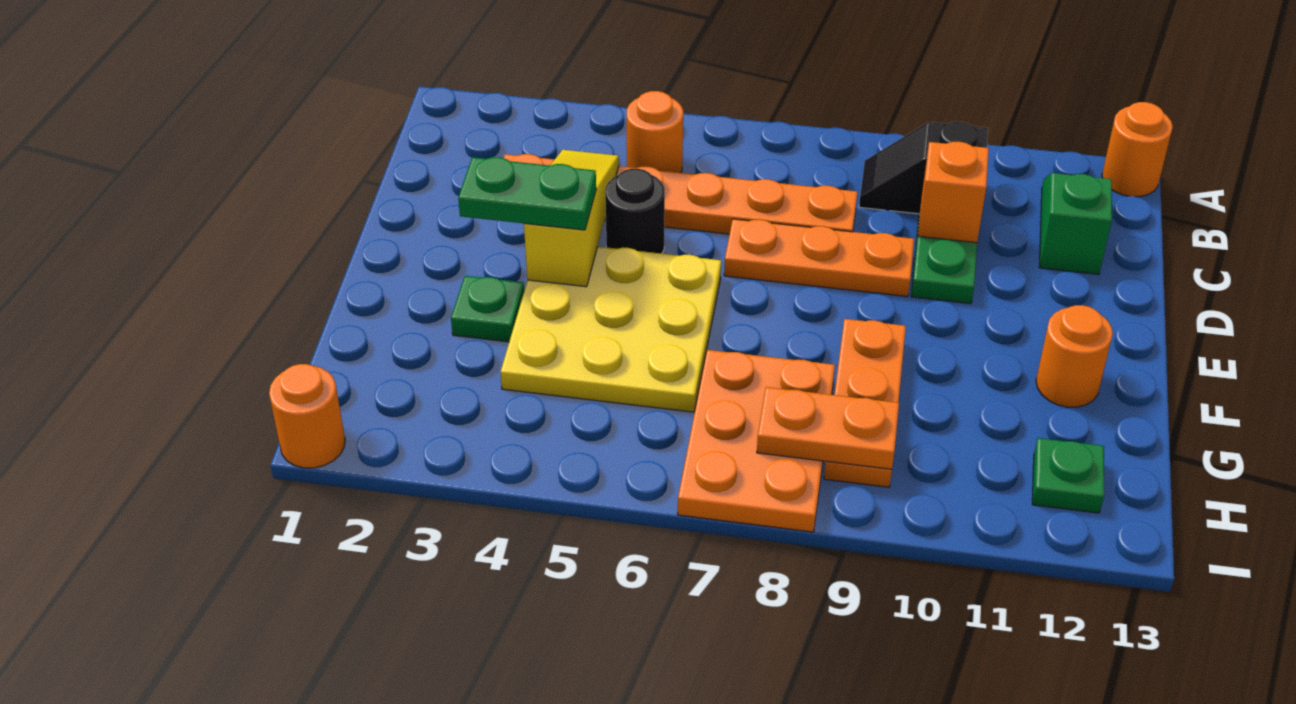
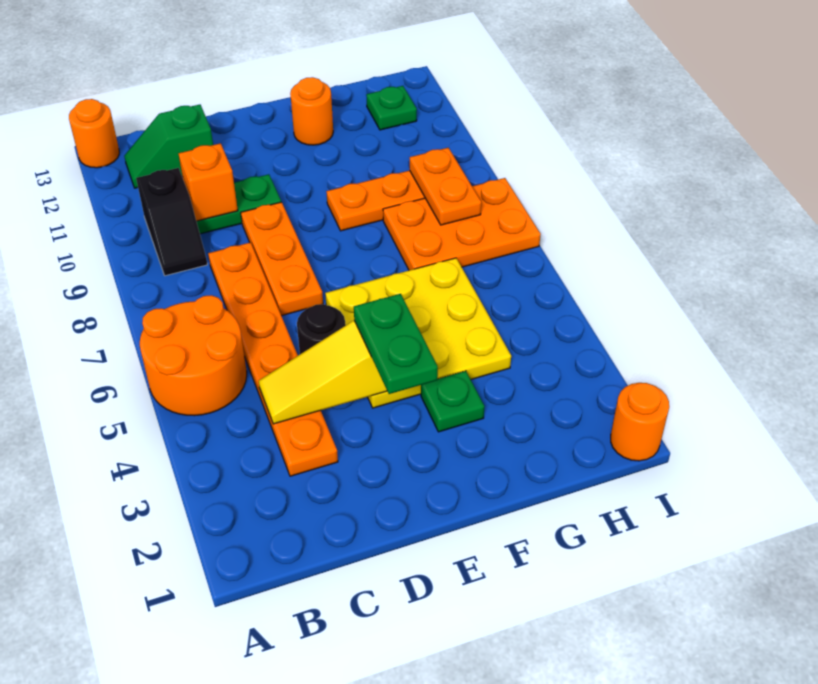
orange round brick B5 level 1 -> orange round brick A5:B6 level 1

